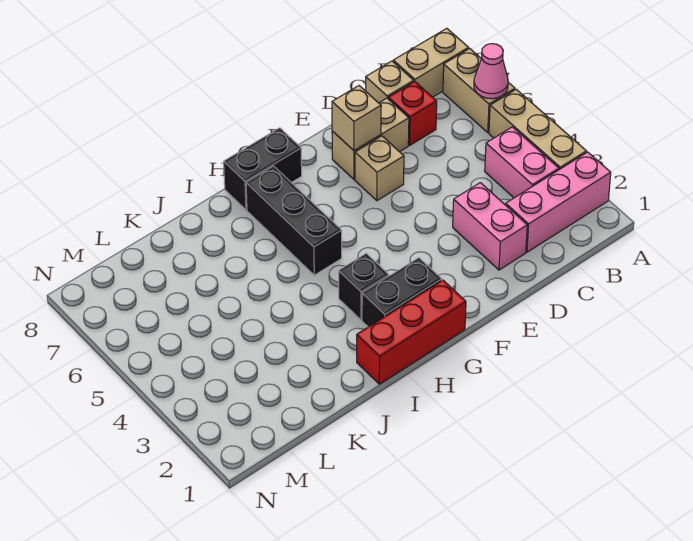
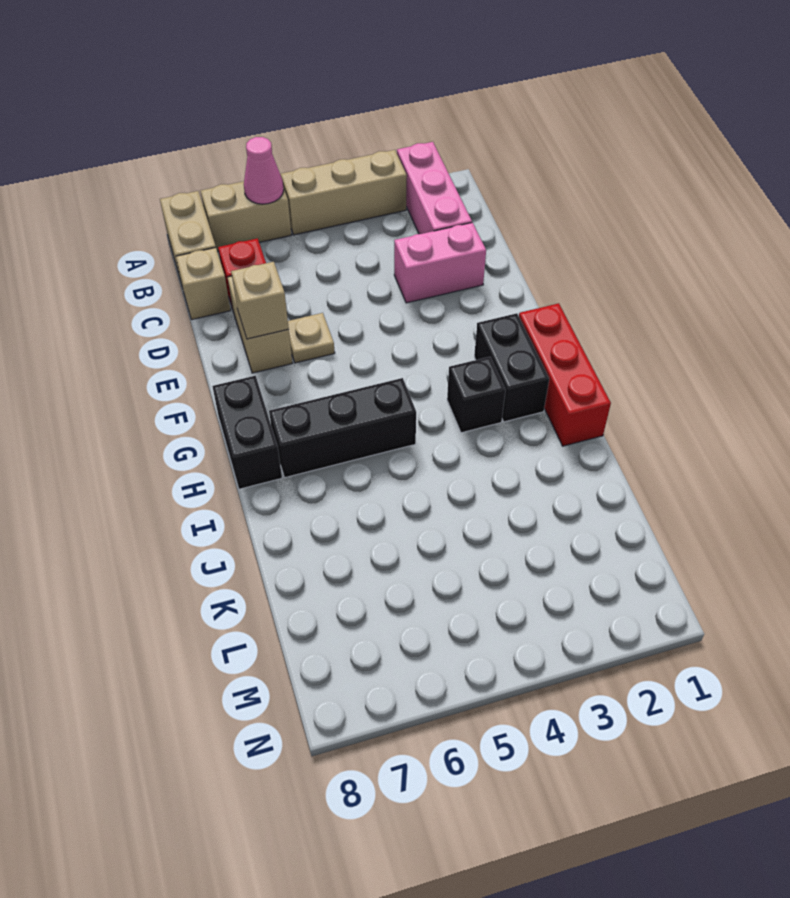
pink brick B3:B4 level 1 -> none
tan brick E6 level 1 -> tan plate E6 level 1

